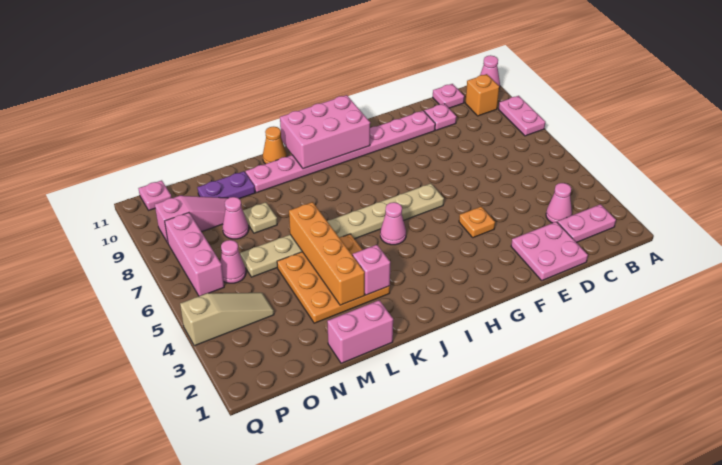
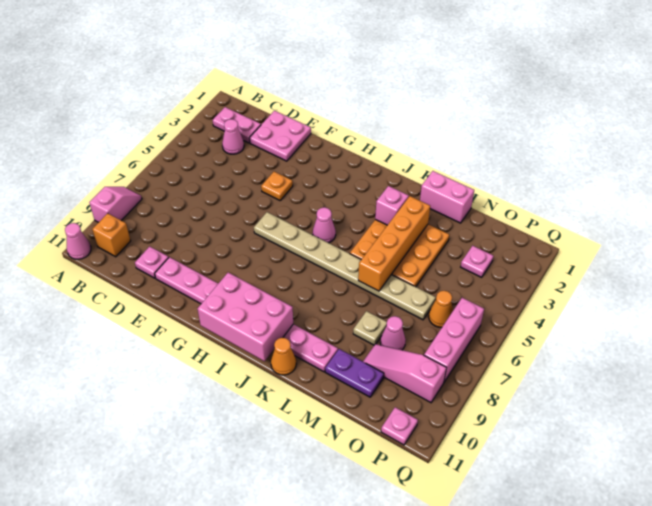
pink plate A8:A9 level 1 -> pink slope A8:A9 level 1 top 9
pink plate C11 level 1 -> pink plate O3 level 1
tan slope O4:Q4 level 1 top Q -> none
pink cone O6 level 1 -> orange cone O6 level 1

